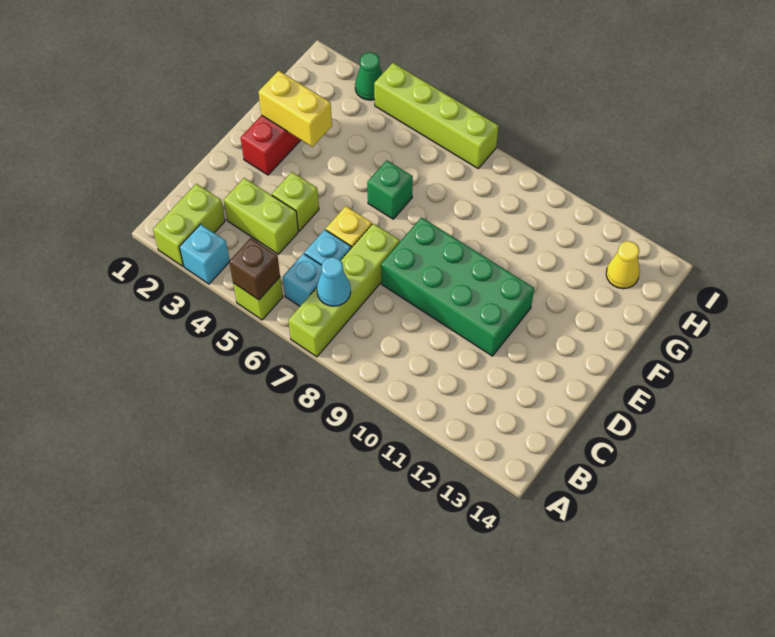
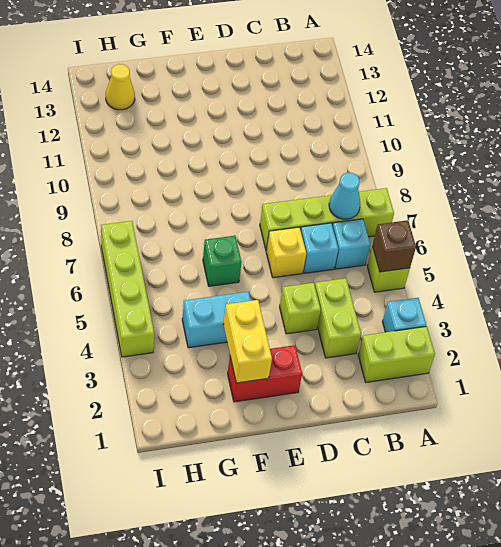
green brick D8:E11 level 1 -> none
none -> cyan brick F4:G4 level 1
green cone I3 level 1 -> none

